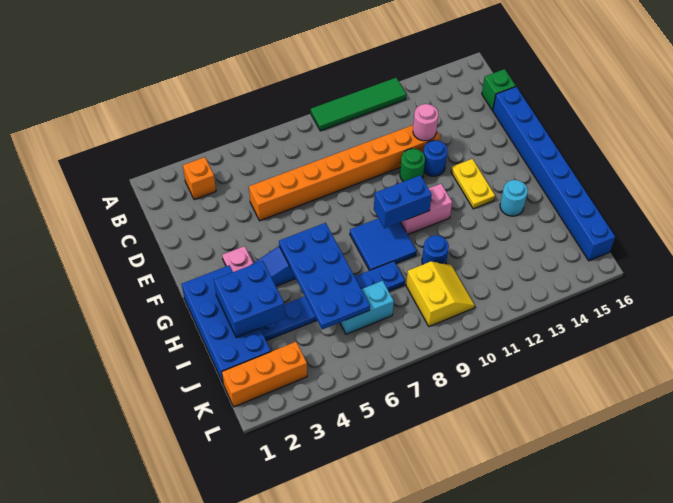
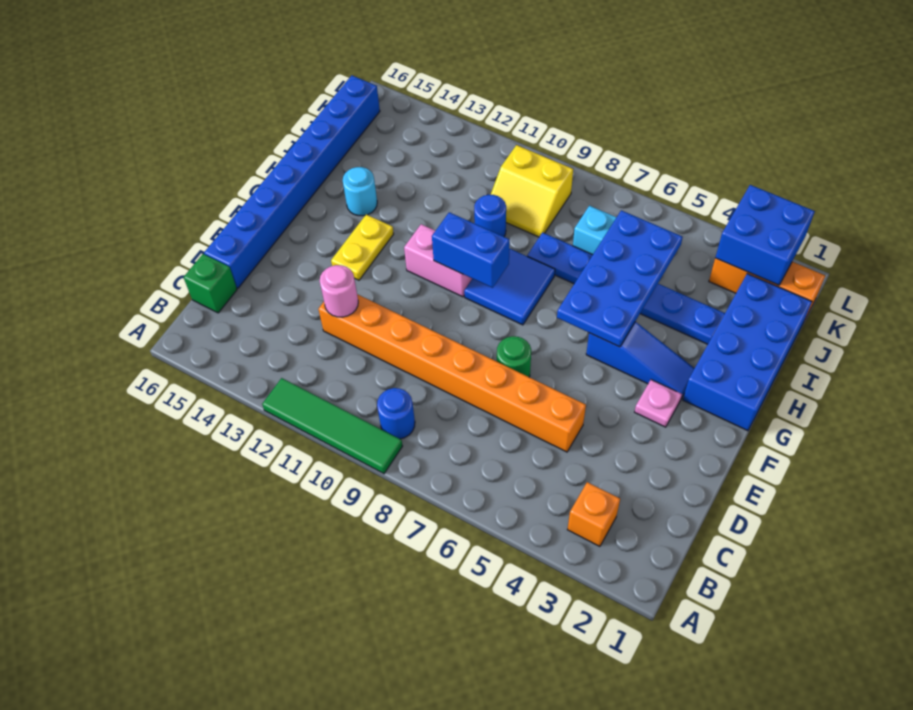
green round brick E11 level 1 -> green round brick E7 level 1
blue round brick E12 level 1 -> blue round brick B9 level 1
blue brick H2:I3 level 2 -> blue brick K2:L3 level 2
yellow slope J9:K10 level 1 top 9 -> yellow slope J9:K10 level 1 top K

